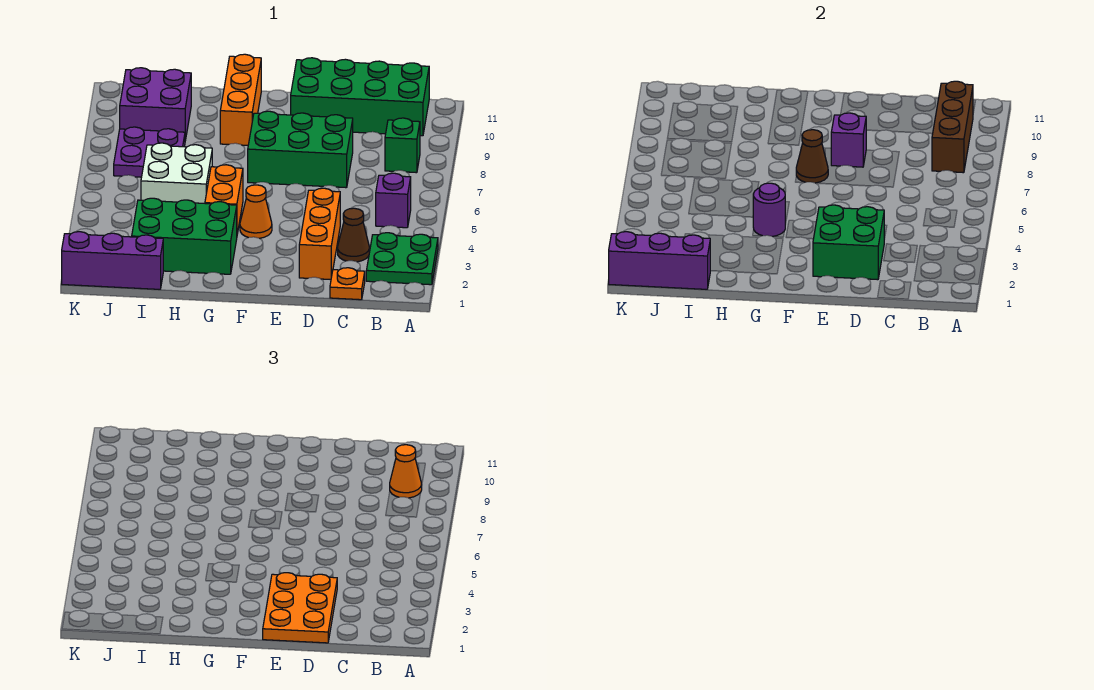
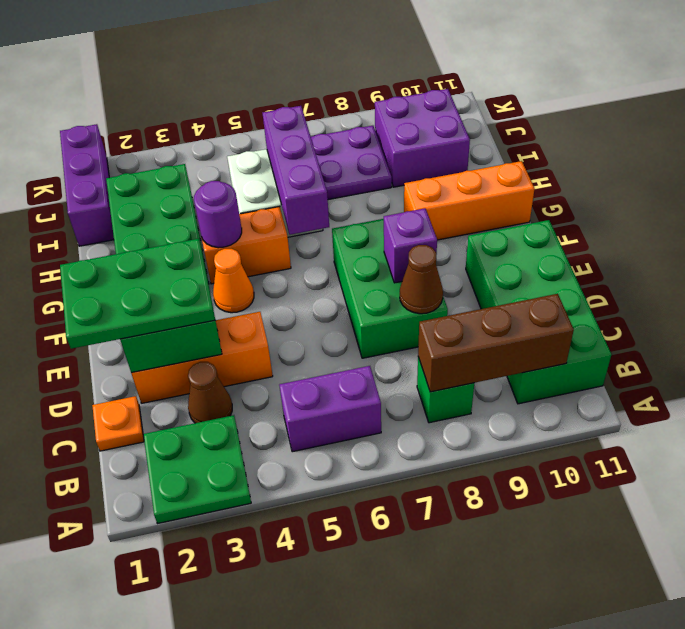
purple brick B5 level 1 -> purple brick B5:B6 level 1
orange cone B9 level 3 -> none
orange plate D1:E3 level 3 -> green plate D1:E3 level 3
brown cone F7 level 2 -> brown cone D8 level 2
purple brick I1:K1 level 2 -> purple brick G6:I6 level 2

